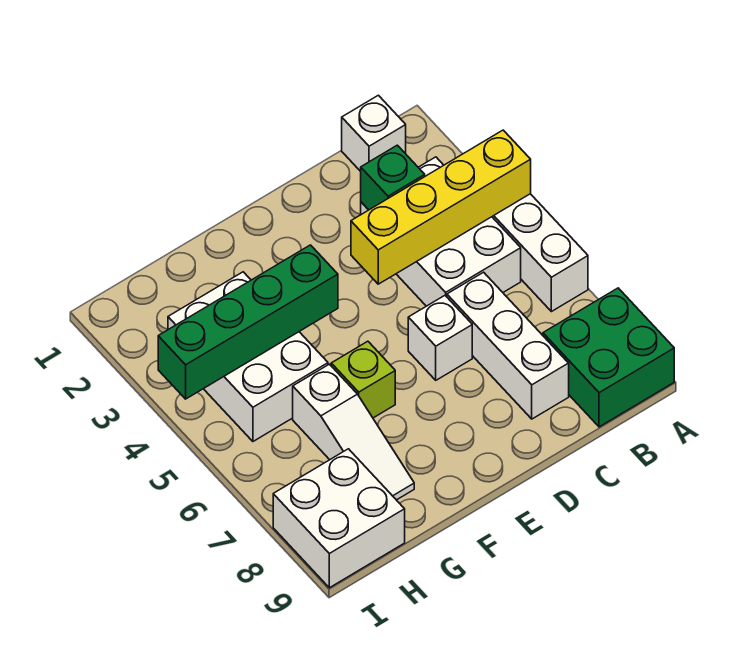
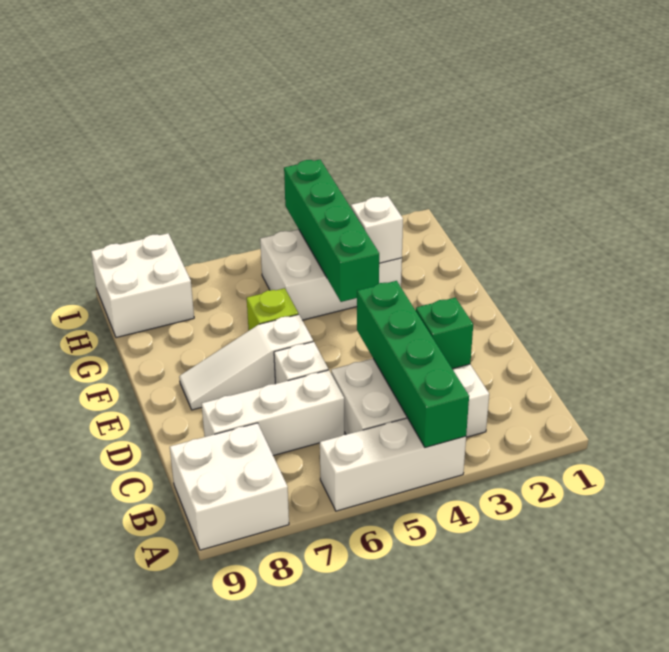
yellow brick A4:D4 level 2 -> green brick A4:D4 level 2
green brick A8:B9 level 1 -> white brick A8:B9 level 1
white brick B1 level 1 -> white brick G3 level 2
white slope G6:G8 level 1 top 6 -> white slope E6:E8 level 1 top 6

